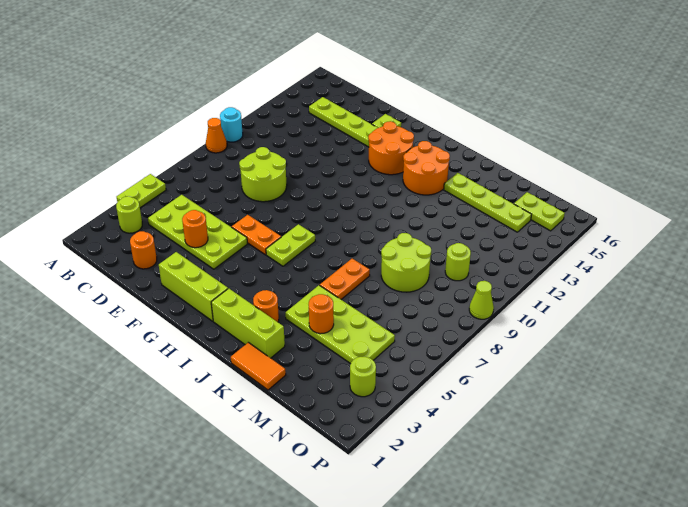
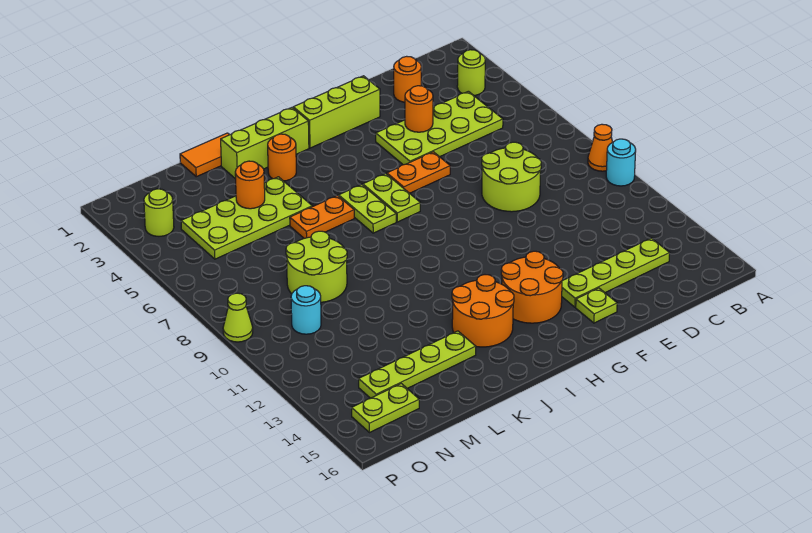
lime plate A4:A5 level 1 -> lime plate I6:I7 level 1
orange plate K6:K7 level 1 -> orange plate J6:K6 level 1
lime round brick N10 level 1 -> cyan round brick N10 level 1

